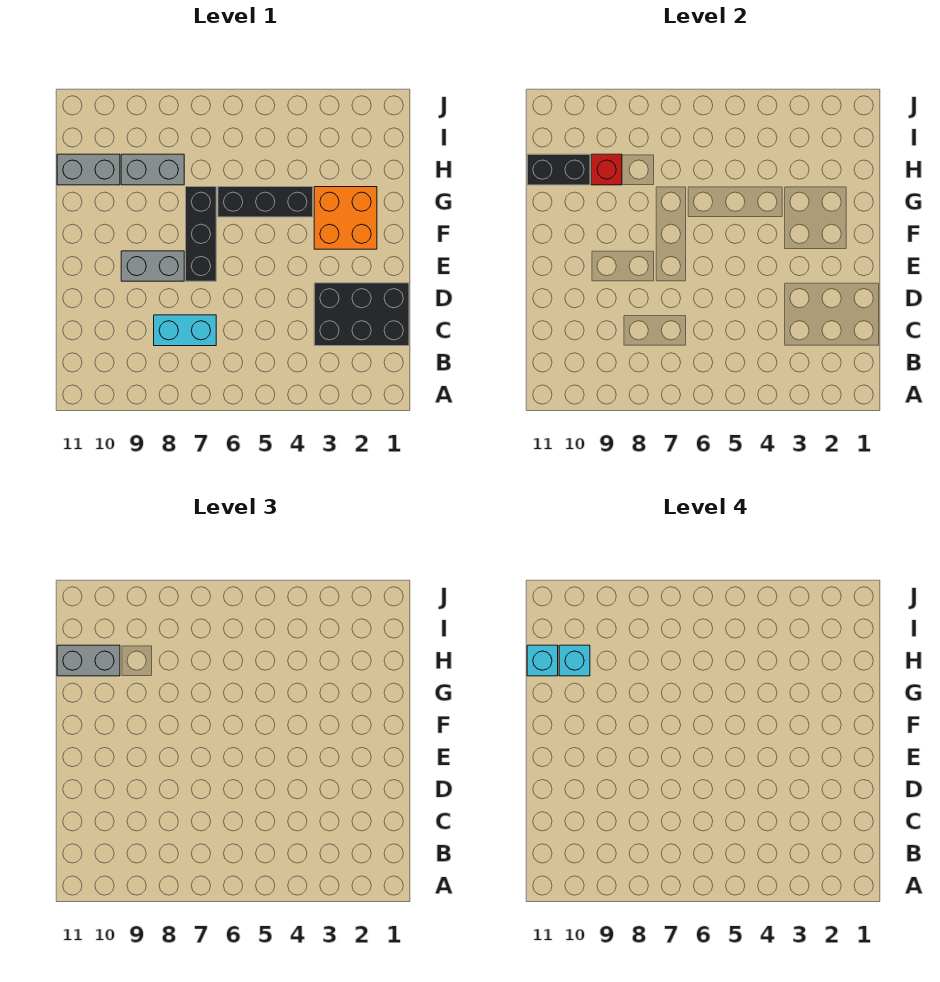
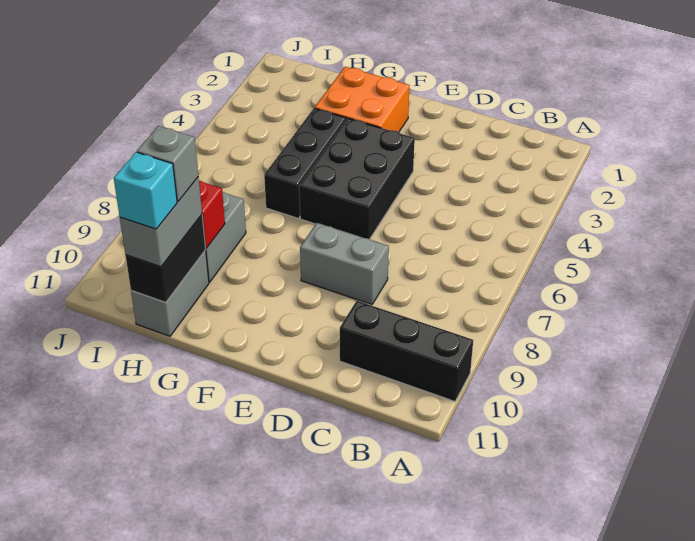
black brick C1:D3 level 1 -> black brick E4:F6 level 1
cyan brick C7:C8 level 1 -> none
black brick E7:G7 level 1 -> black brick A10:C10 level 1
grey brick E8:E9 level 1 -> grey brick D8:E8 level 1
cyan brick H10 level 4 -> grey brick H10 level 4

